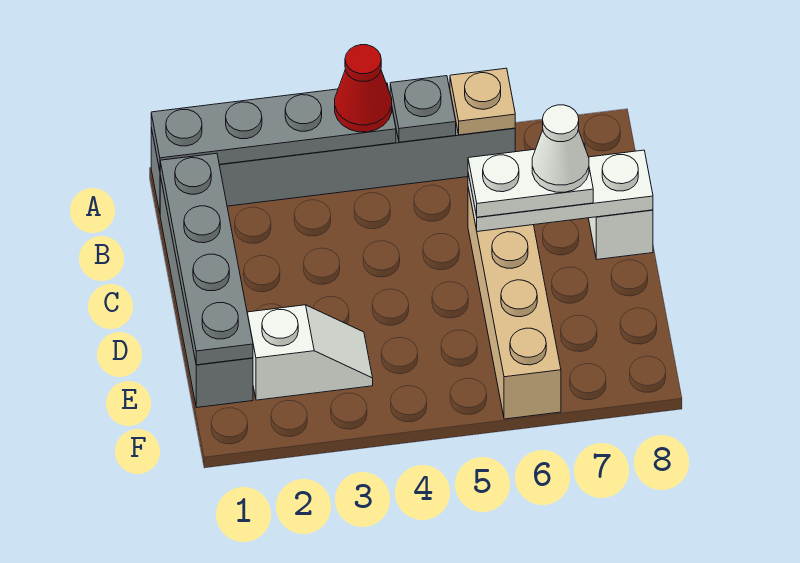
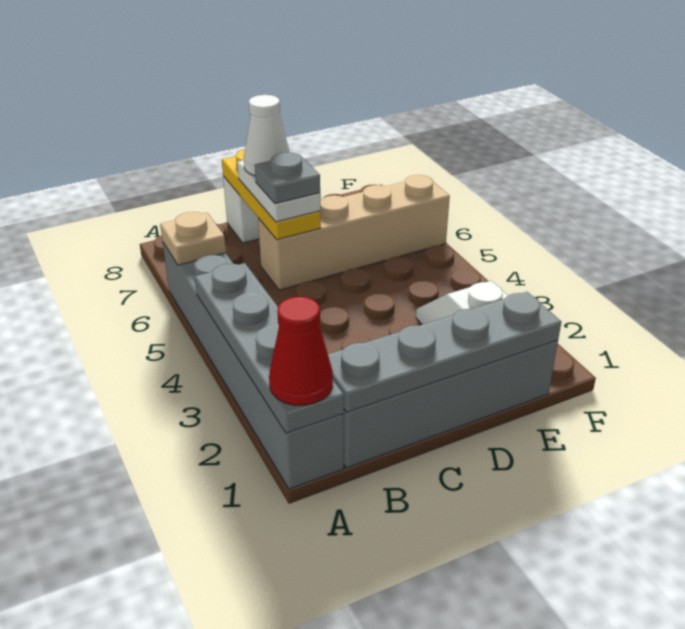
red cone A4 level 3 -> red cone A1 level 3
grey plate A5 level 2 -> grey plate C6 level 4
white plate C6:C8 level 2 -> yellow plate C6:C8 level 2

